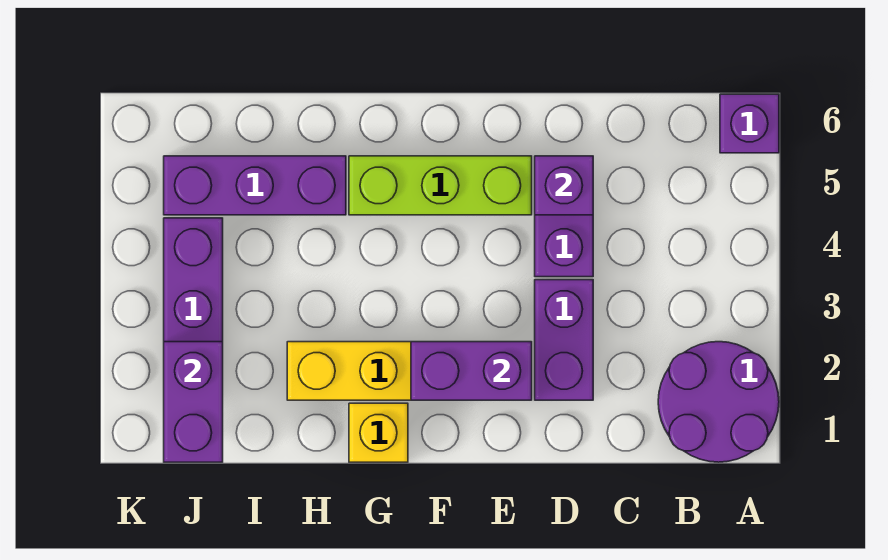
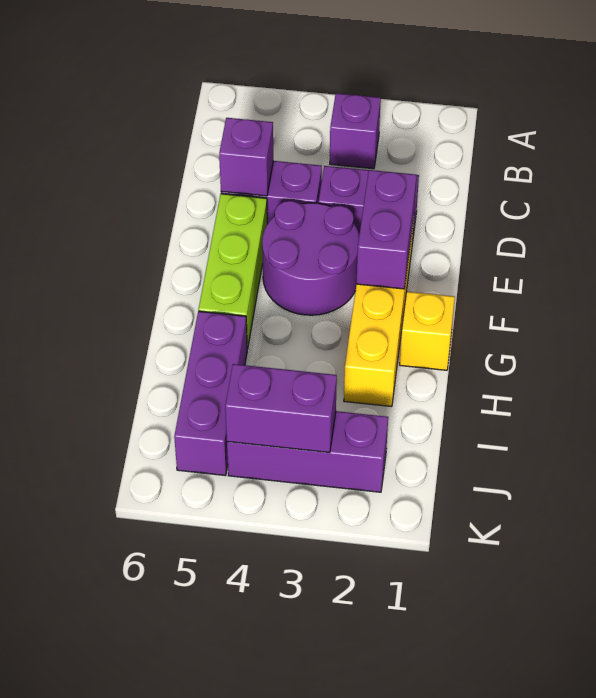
purple round brick A1:B2 level 1 -> purple round brick E3:F4 level 1
purple brick A6 level 1 -> purple brick B3 level 1
purple brick J1:J2 level 2 -> purple brick J3:J4 level 2

